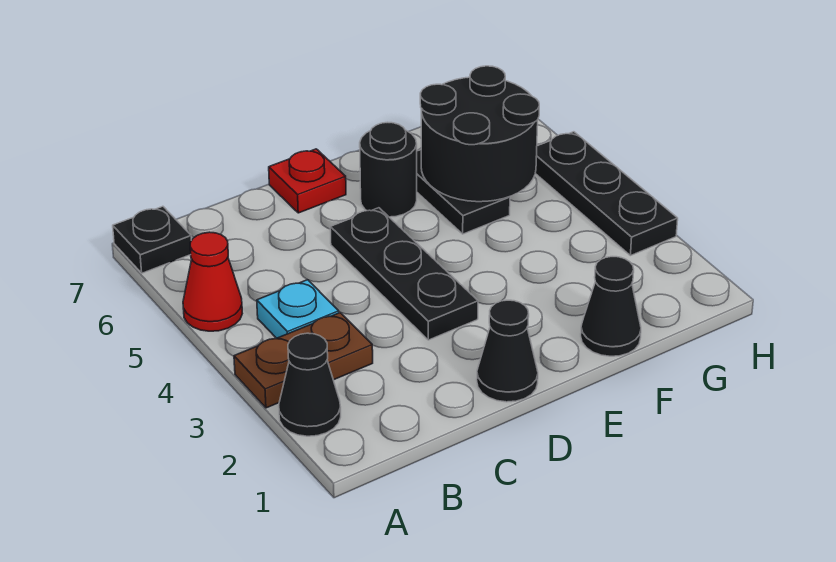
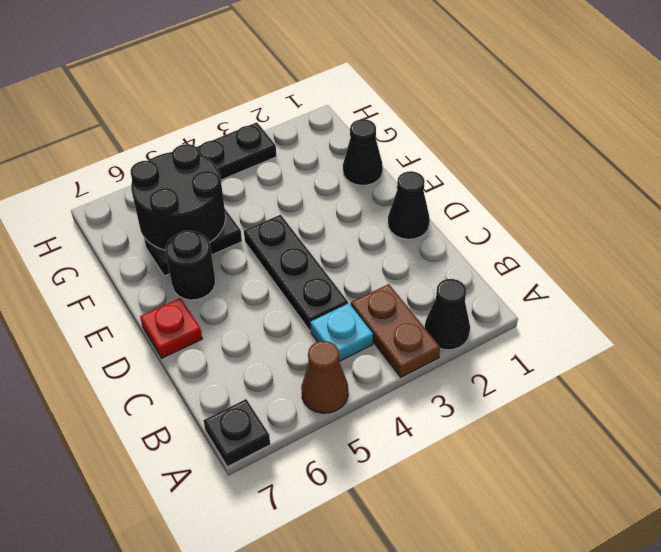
red cone A5 level 1 -> brown cone A5 level 1
black plate D3:D5 level 1 -> black plate C4:E4 level 1

